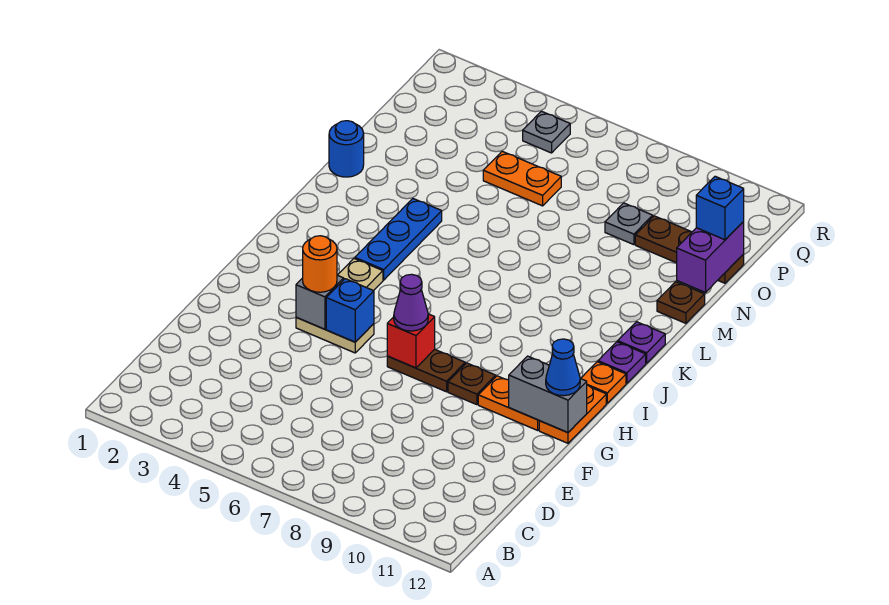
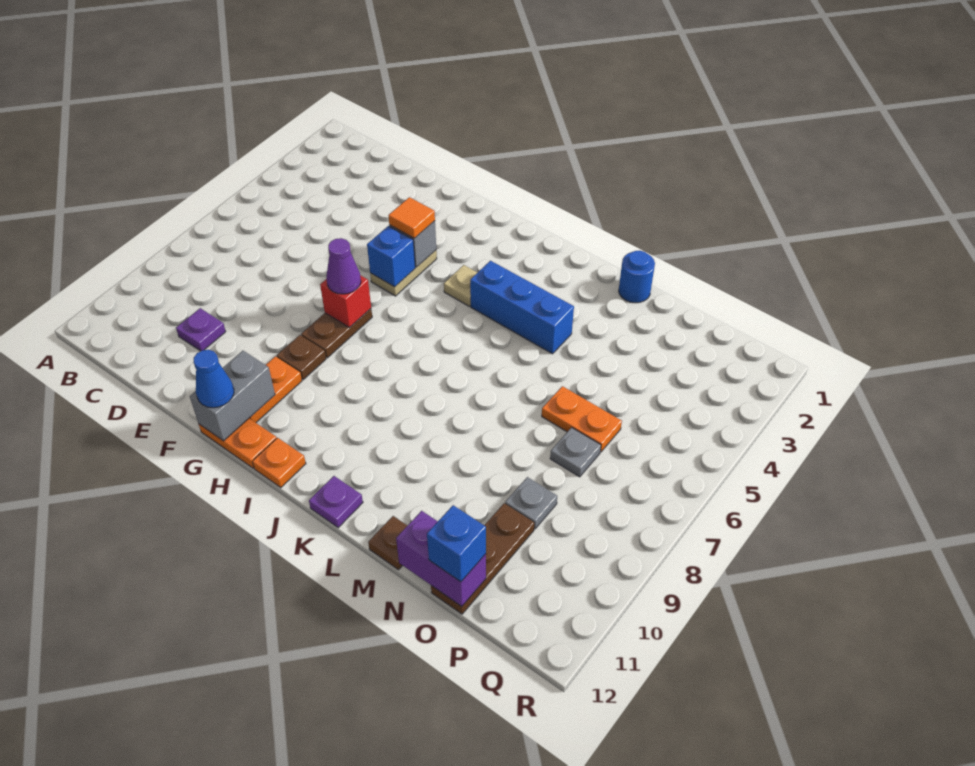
orange round brick G4 level 3 -> orange tile G4 level 3
blue plate J4:L4 level 1 -> blue brick J4:L4 level 1
purple plate J12 level 1 -> purple plate D10 level 1
orange plate O5:O6 level 1 -> orange plate N6:O6 level 1
grey plate Q5 level 1 -> grey plate O7 level 1

